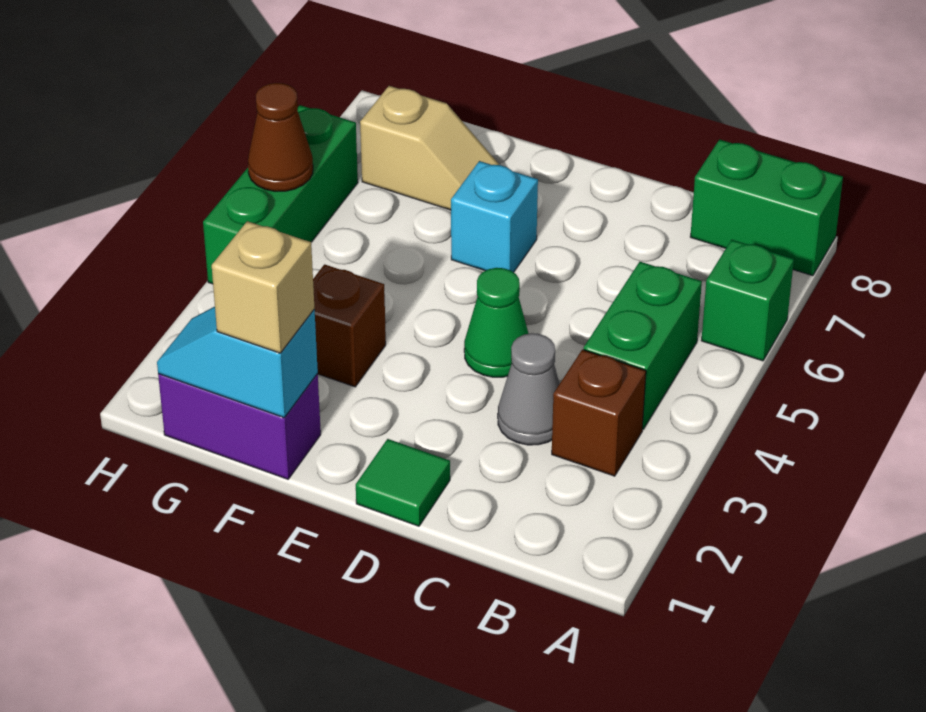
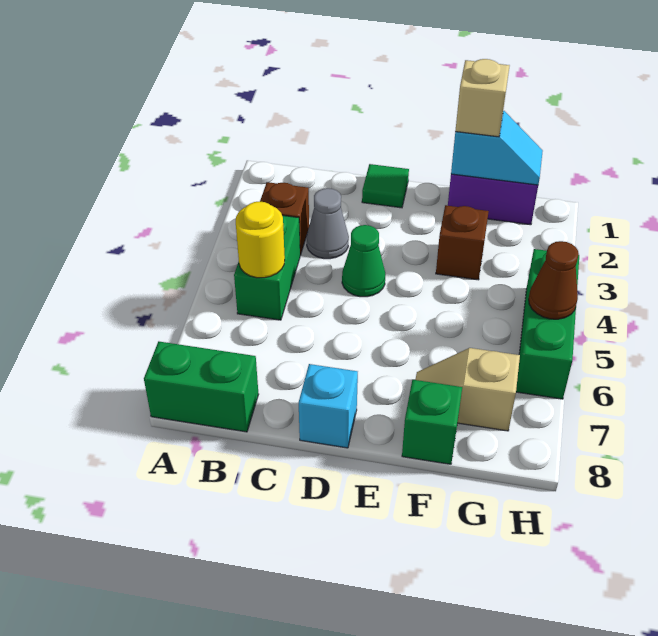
green brick A6 level 1 -> green brick F8 level 1
none -> yellow round brick B5 level 2
cyan brick E6 level 1 -> cyan brick D8 level 1

